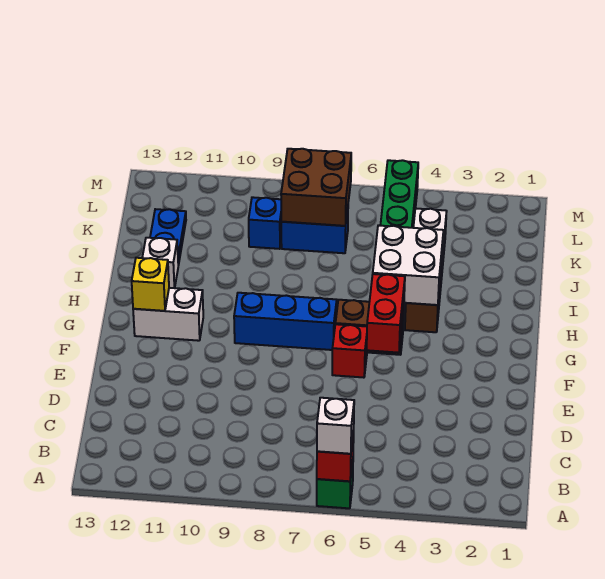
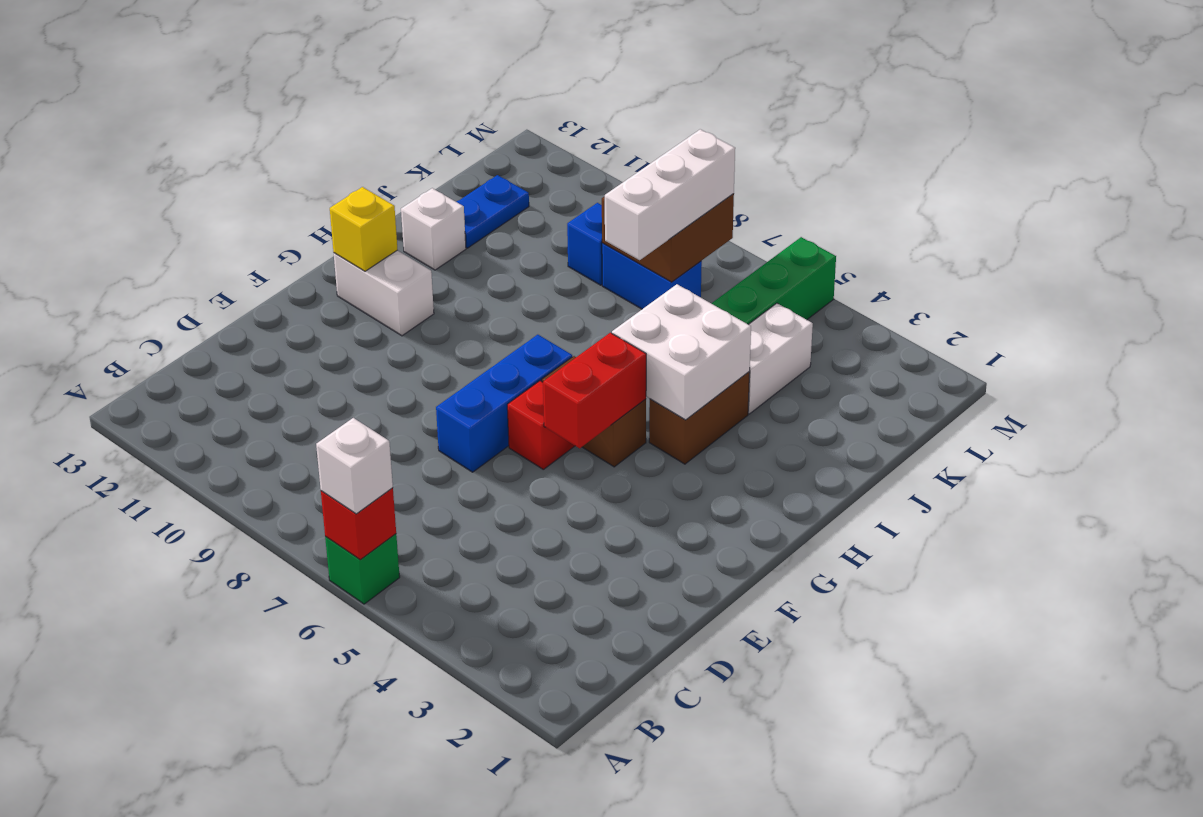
blue brick G7:G9 level 1 -> blue brick E7:G7 level 1
none -> white brick J7:L7 level 3

